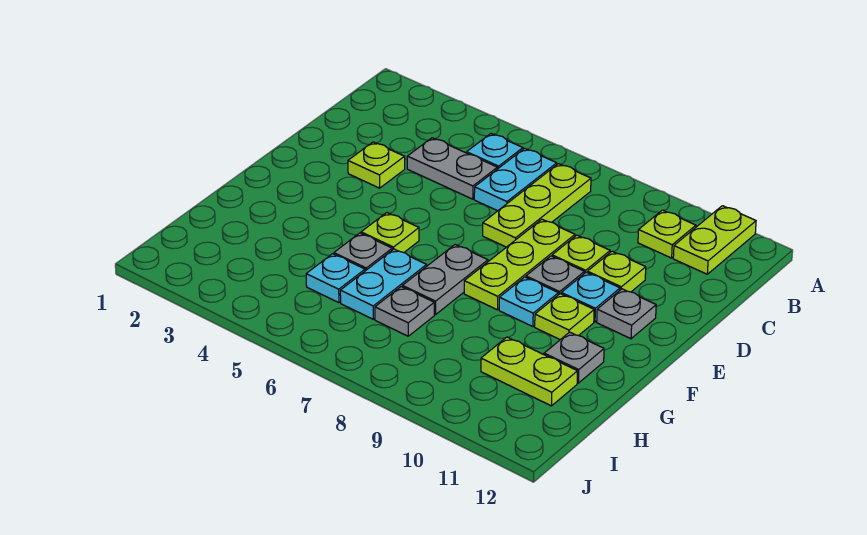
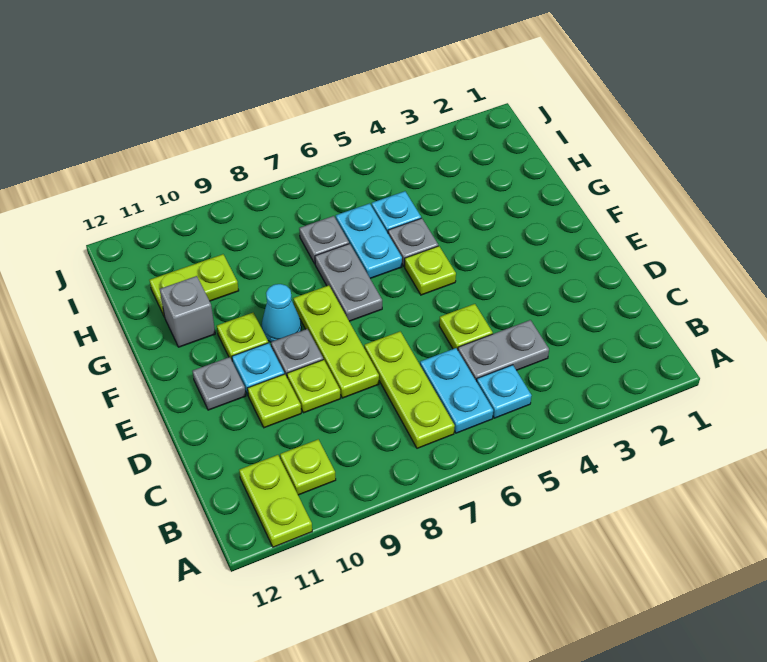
lime plate D3 level 1 -> lime plate D5 level 1
cyan plate F9 level 1 -> cyan cone F9 level 1
grey plate G11 level 1 -> grey brick G11 level 1

